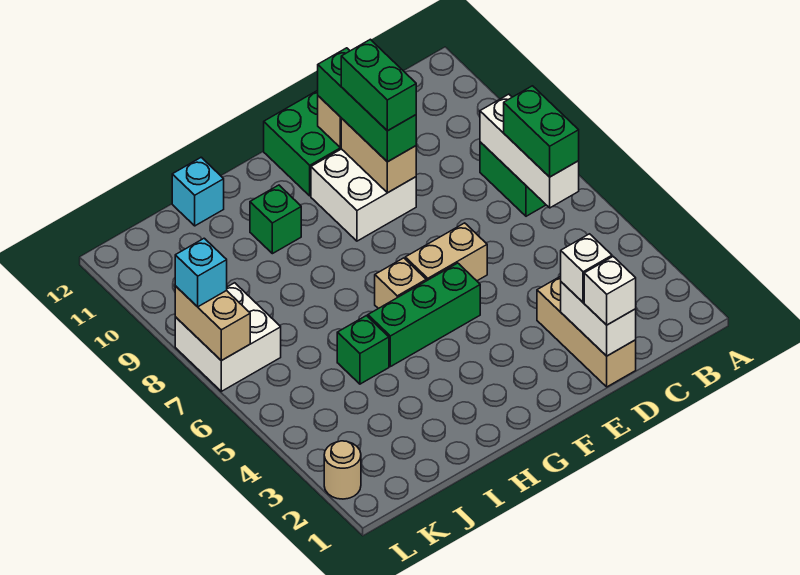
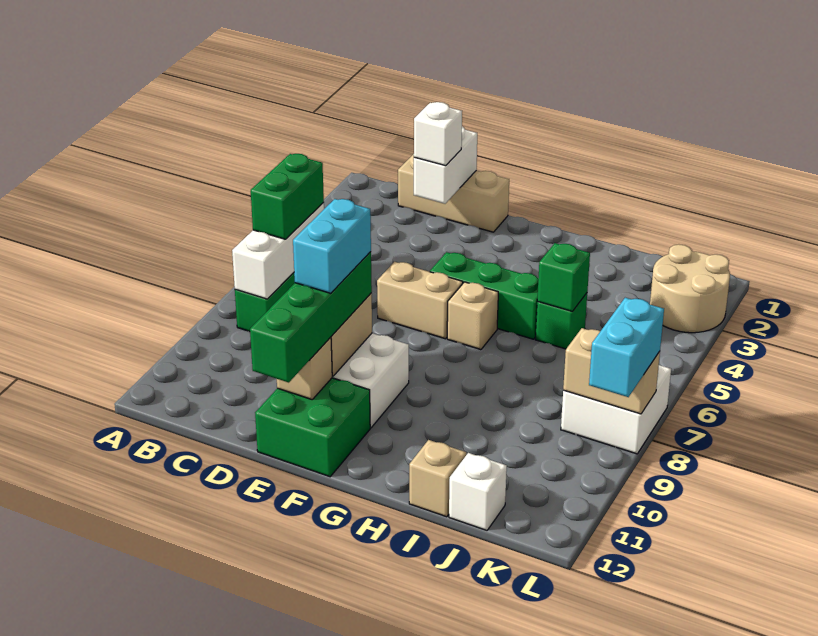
tan brick D1:D3 level 1 -> tan brick C1:E1 level 1
white brick D1 level 3 -> white brick J12 level 1
green brick E9:E11 level 3 -> green brick E9:E12 level 3
green brick E9:E10 level 4 -> cyan brick E9:E10 level 4
green brick H10 level 1 -> green brick I5 level 2
cyan brick I12 level 1 -> tan brick I12 level 1
tan round brick L2 level 1 -> tan round brick K2:L3 level 1
tan brick L7:L8 level 2 -> tan brick K8:L8 level 2
cyan brick L8 level 3 -> cyan brick L8:L9 level 3

